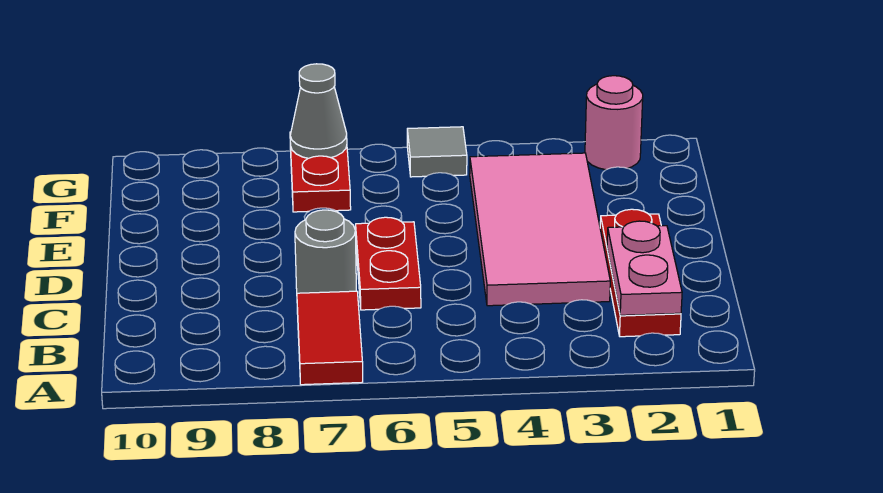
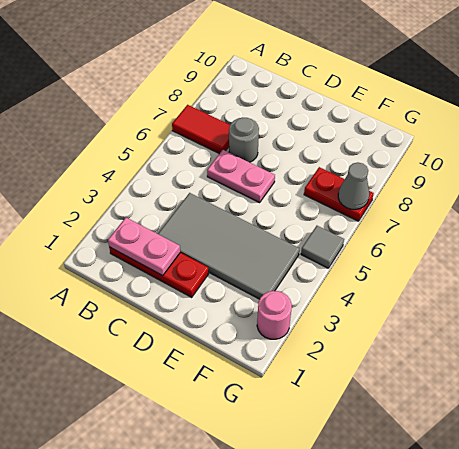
pink tile C3:F4 level 1 -> grey tile C3:F4 level 1
red plate C6:D6 level 1 -> pink plate C6:D6 level 1

